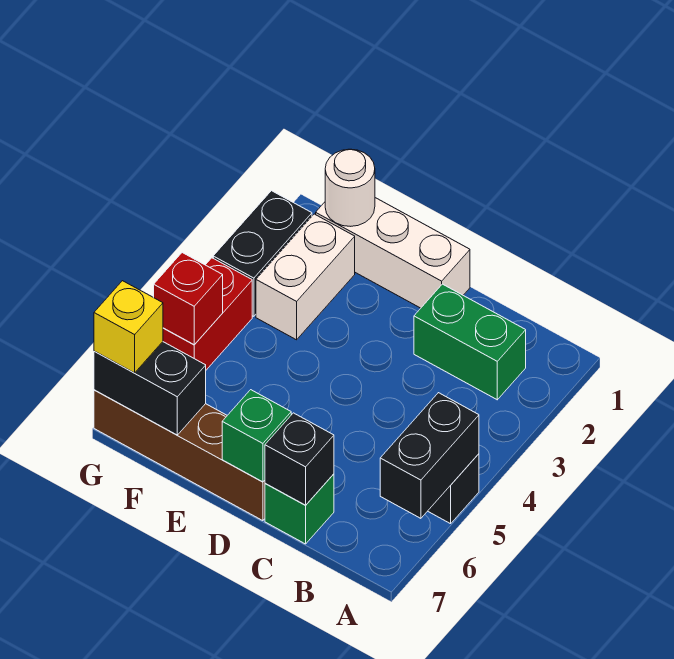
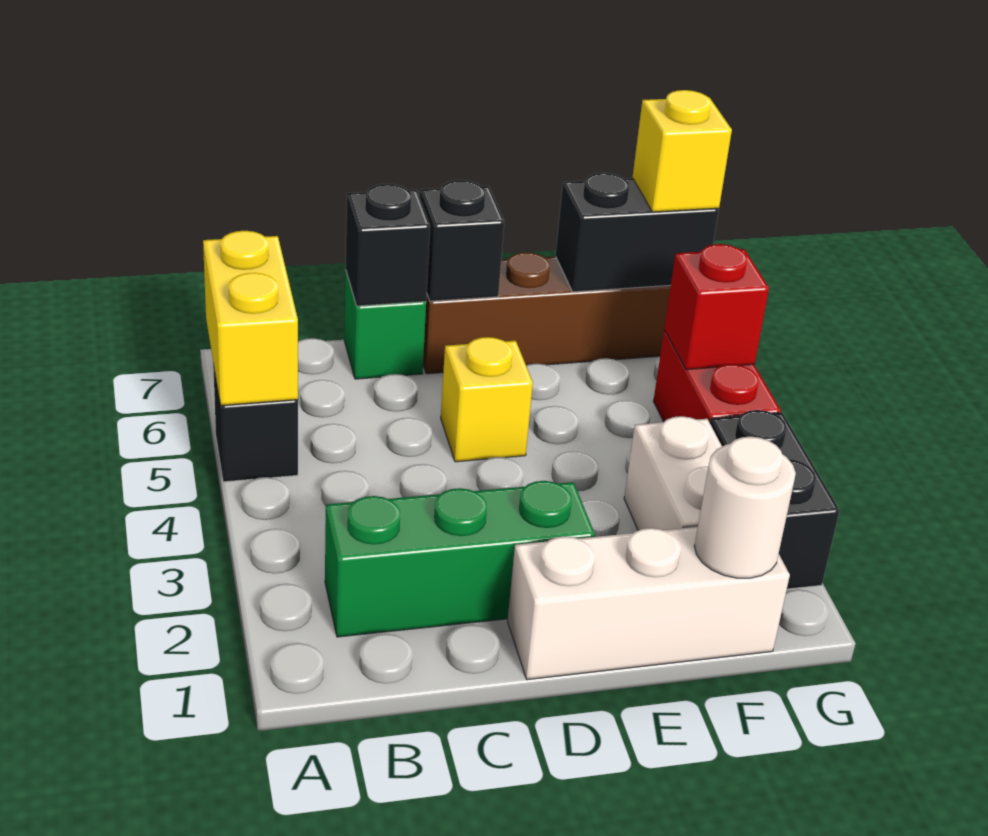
black brick A5:A6 level 2 -> yellow brick A5:A6 level 2
green brick B2:C2 level 1 -> green brick B2:D2 level 1
none -> yellow brick D5 level 1
green brick D7 level 2 -> black brick D7 level 2

